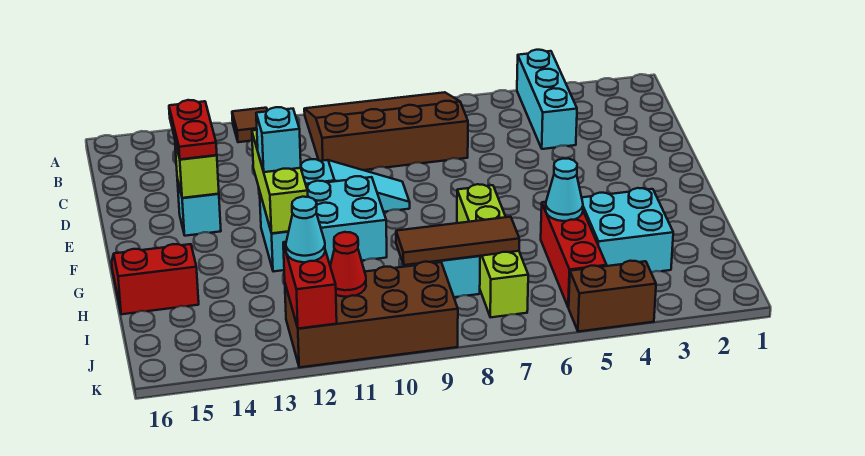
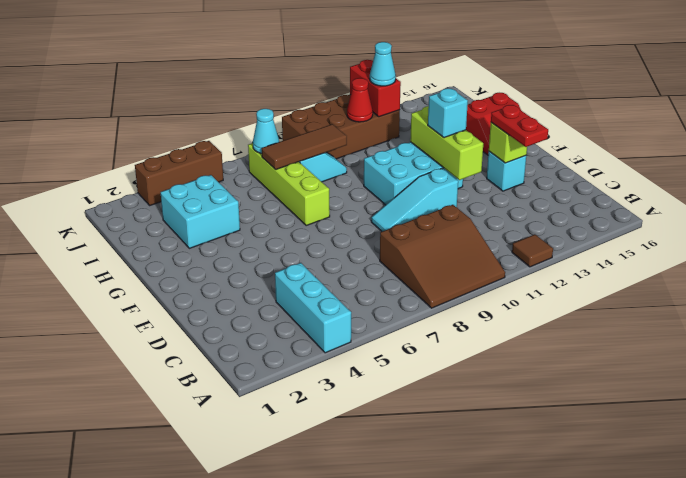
brown slope A7:C10 level 1 top C -> brown slope A8:C10 level 1 top C
red brick H5:J5 level 1 -> none
cyan cone H5 level 2 -> cyan cone J7 level 2
brown brick K4:K5 level 1 -> brown brick K3:K5 level 1

